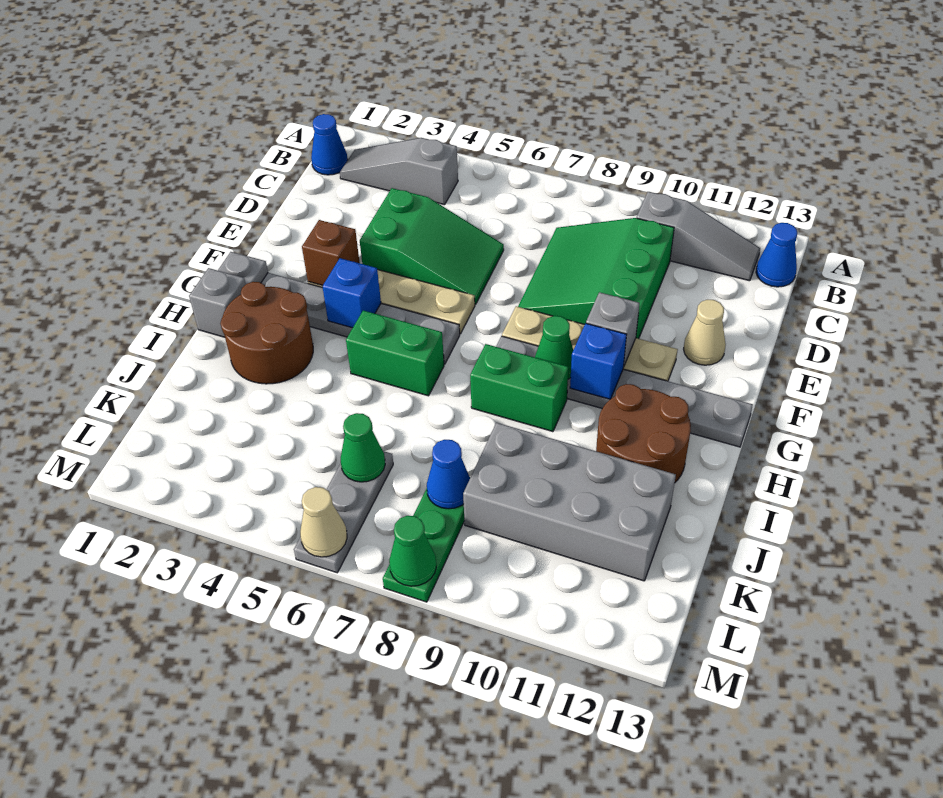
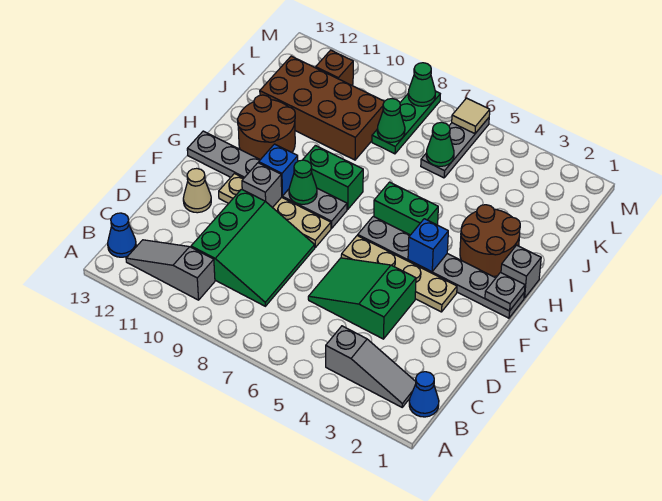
brown brick F3 level 2 -> brown brick L11 level 1
grey brick J9:K12 level 1 -> brown brick J9:K12 level 1
blue cone K8 level 2 -> green cone K8 level 2
tan cone M6 level 2 -> tan tile M6 level 2

